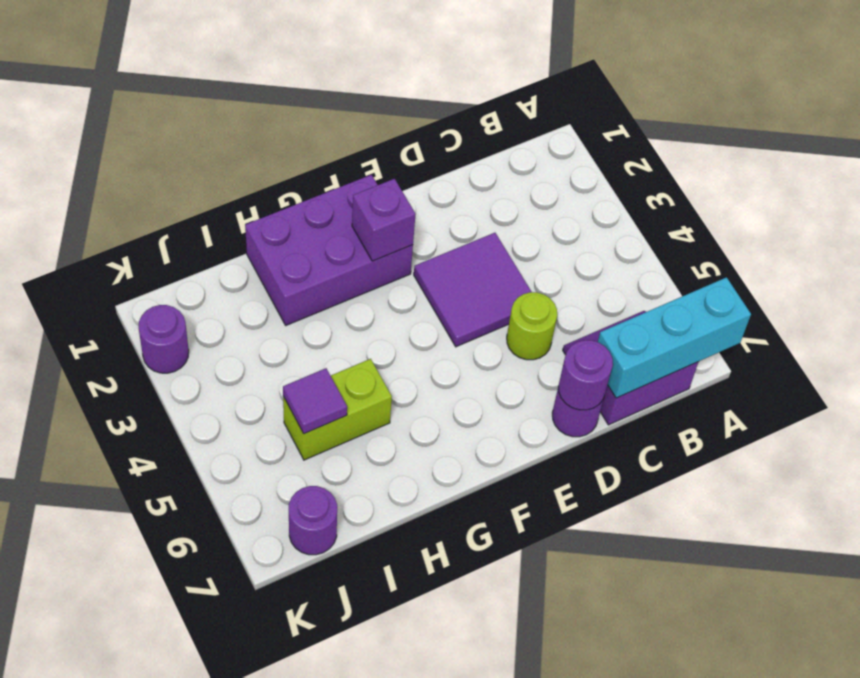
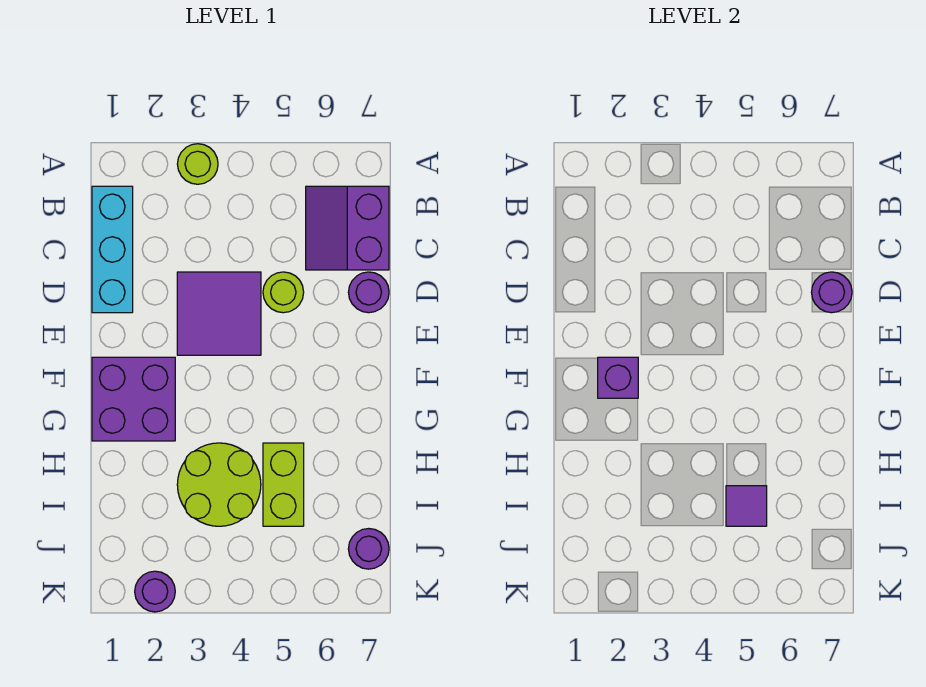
none -> lime round brick A3 level 1
cyan brick A7:C7 level 2 -> cyan brick B1:D1 level 1
purple brick F1:H2 level 1 -> purple brick F1:G2 level 1
none -> lime round brick H3:I4 level 1

